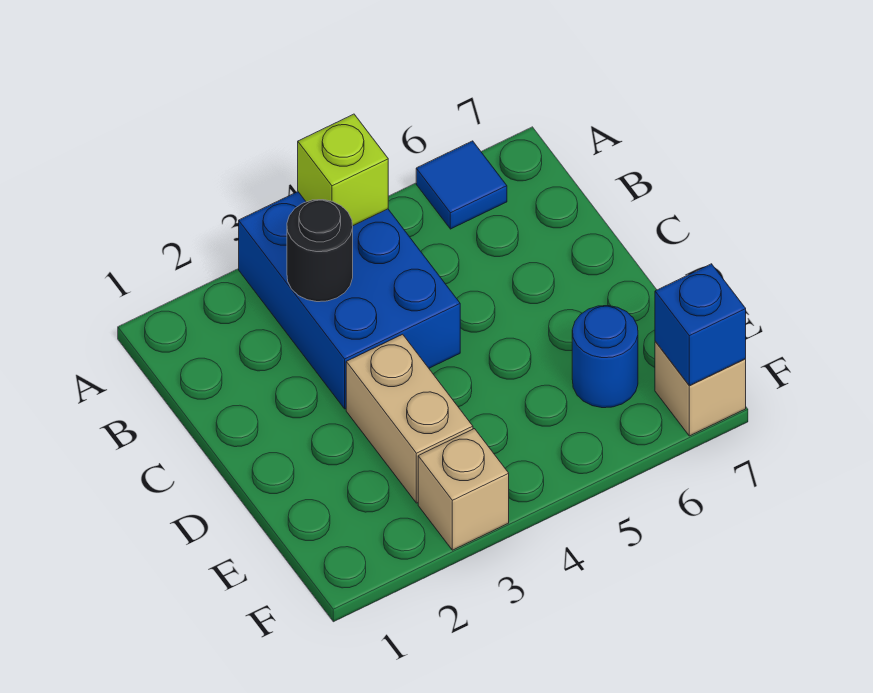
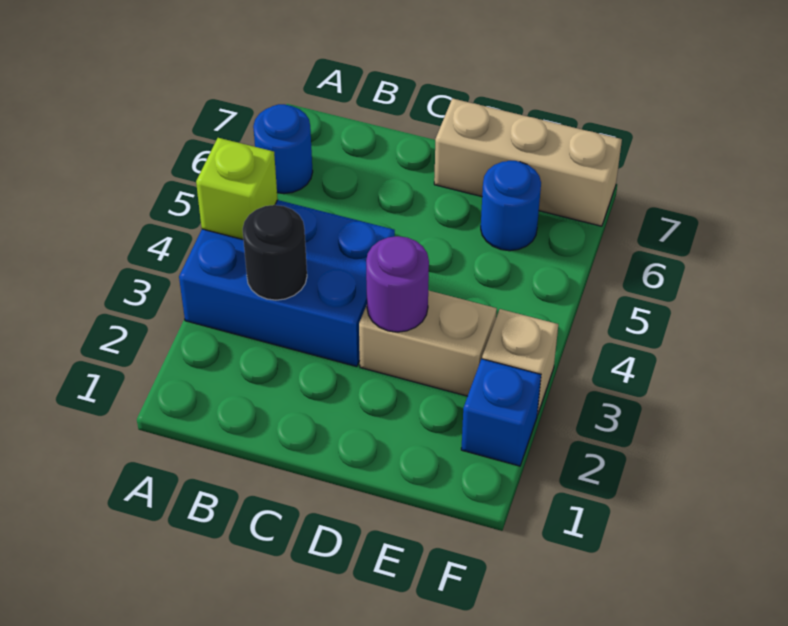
blue tile A6 level 1 -> blue round brick A6 level 1
none -> purple round brick D3 level 2
tan brick F7 level 1 -> tan brick D7:F7 level 1
blue brick F7 level 2 -> blue brick F2 level 1

